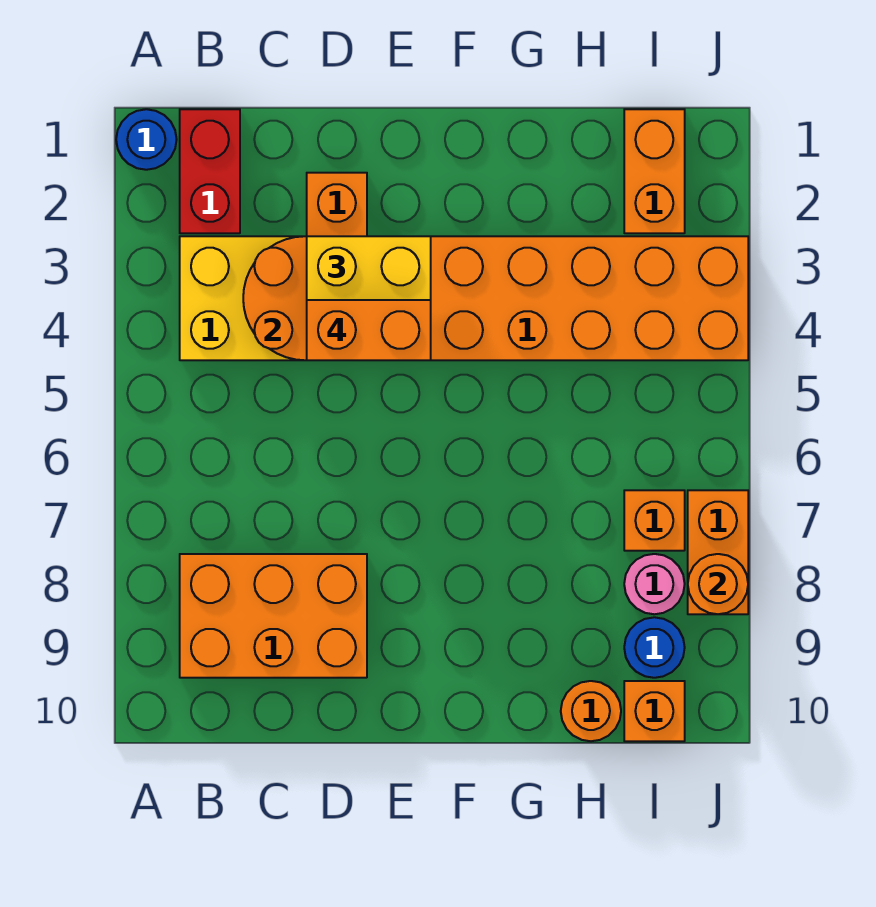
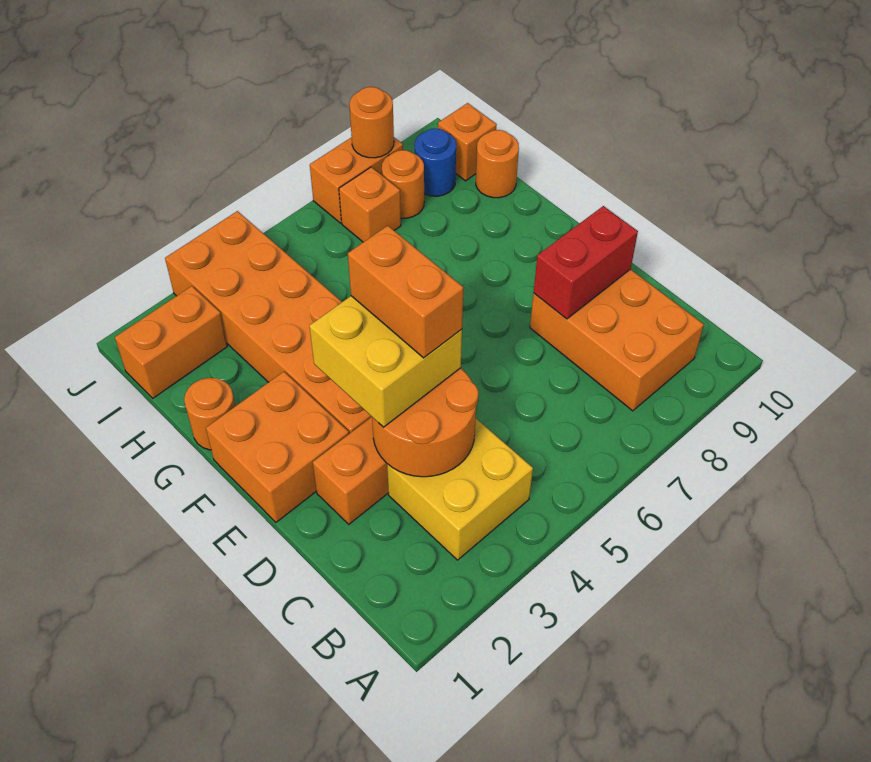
blue round brick A1 level 1 -> none
red brick B1:B2 level 1 -> red brick D8:D9 level 2
none -> orange brick E1:F2 level 1
none -> orange round brick G1 level 1
pink round brick I8 level 1 -> orange round brick I8 level 1

